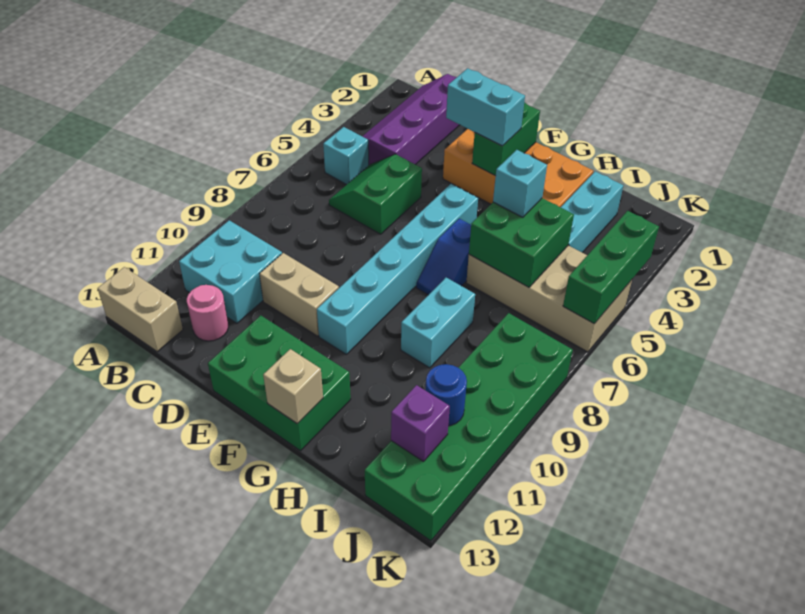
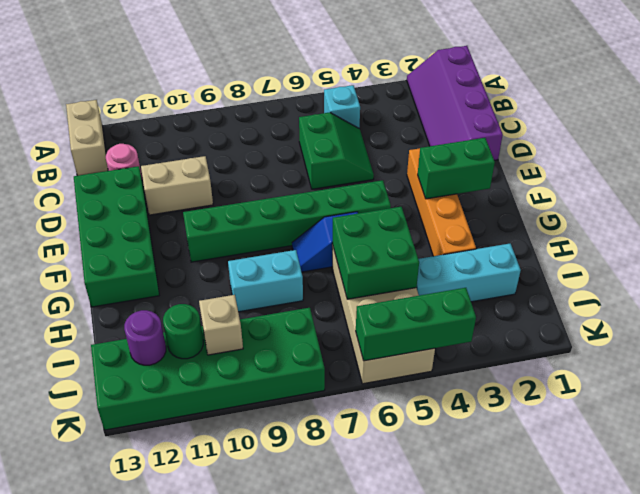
purple slope B1:C4 level 1 top C -> purple slope A1:D2 level 1 top 1
cyan brick B10:C11 level 1 -> none
green slope C5:D6 level 1 top D -> green slope C5:D6 level 1 top 6
tan brick D10:E10 level 1 -> tan brick D10:D11 level 1
orange brick E2:H3 level 1 -> orange brick E3:H3 level 1
cyan brick E3:F3 level 3 -> none
green brick E12:G13 level 1 -> green brick D12:G13 level 1
cyan brick F5:F10 level 1 -> green brick F5:F10 level 1
tan brick G13 level 2 -> tan brick J10 level 2
cyan brick H5 level 3 -> none
blue round brick J11 level 2 -> green round brick J11 level 2
purple brick J12 level 2 -> purple round brick J12 level 2

